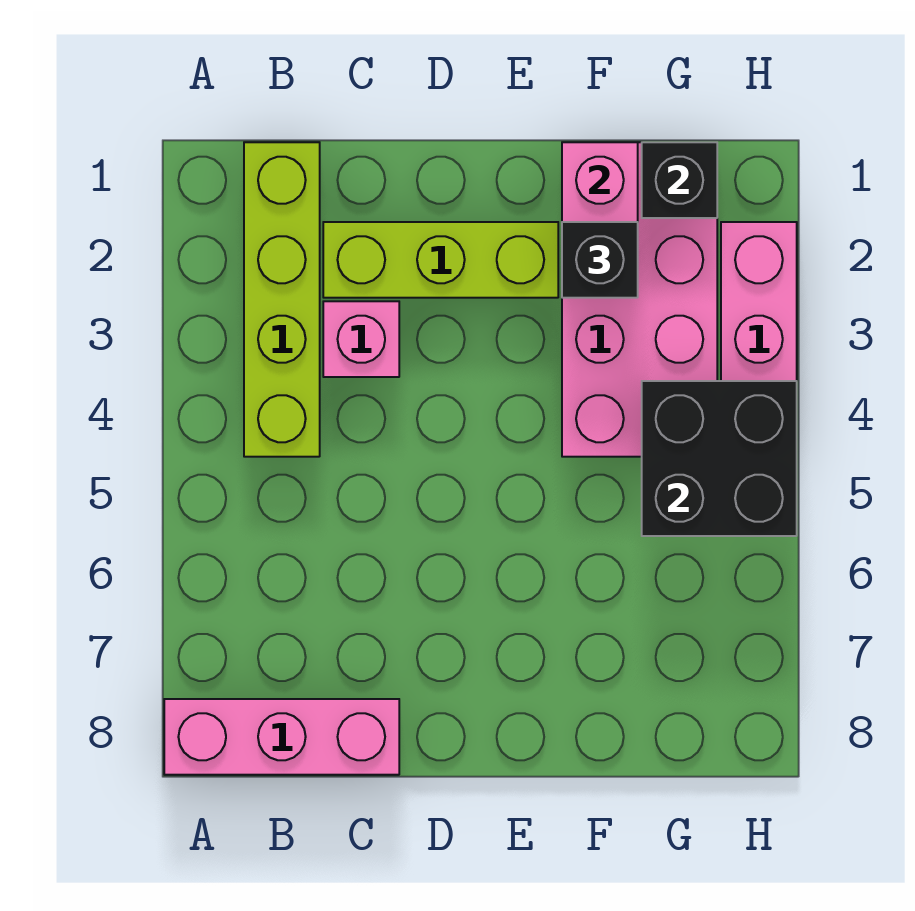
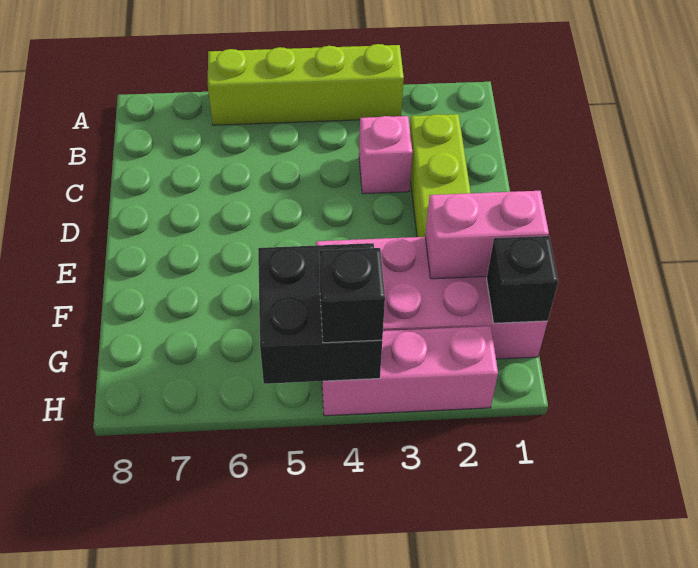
pink brick A8:C8 level 1 -> none
lime brick B1:B4 level 1 -> lime brick A3:A6 level 1
black brick F2 level 3 -> black brick H4 level 3

